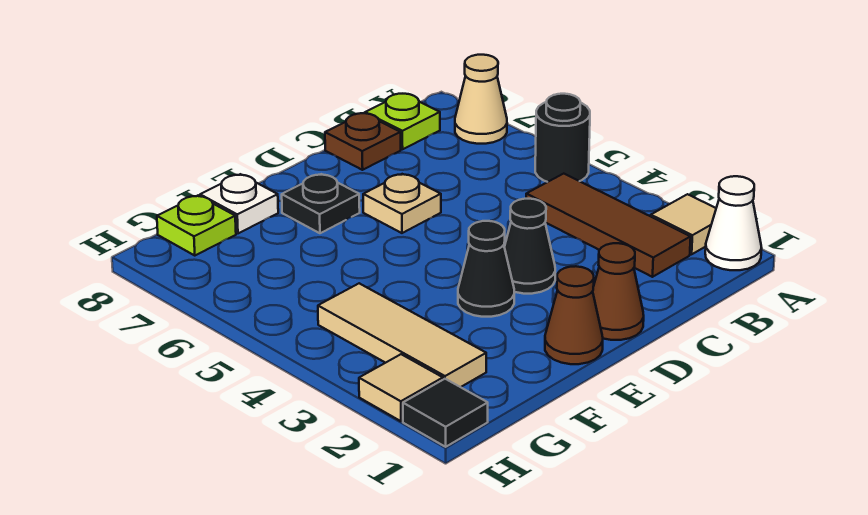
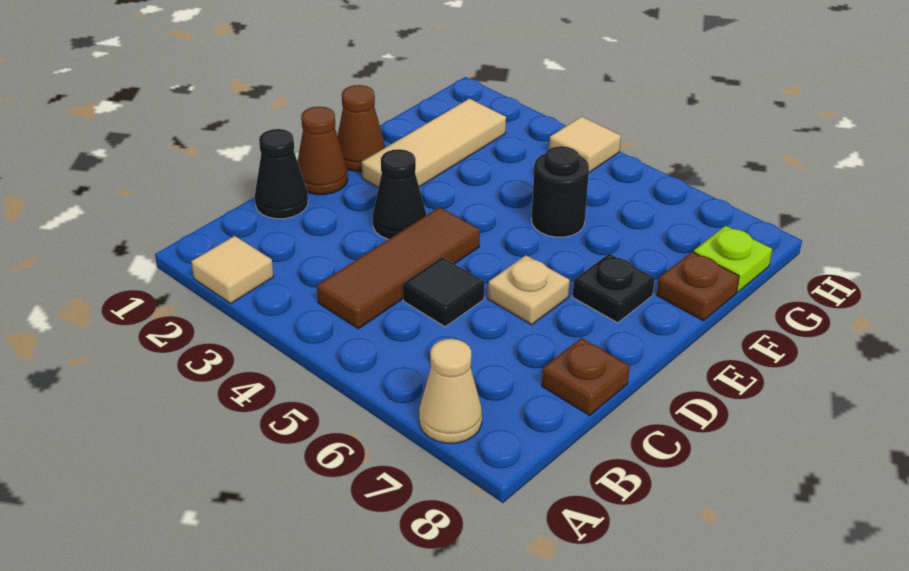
white cone A1 level 1 -> none
black round brick A5 level 1 -> black round brick F5 level 1
brown tile B2:B4 level 1 -> brown tile B4:D4 level 1
lime plate B8 level 1 -> none
black cone E3 level 1 -> black cone C1 level 1
white plate F8 level 1 -> brown plate F8 level 1
tan tile G2:G4 level 1 -> tan tile E2:G2 level 1
black tile H1 level 1 -> black tile C5 level 1
tan tile H2 level 1 -> tan tile H4 level 1

